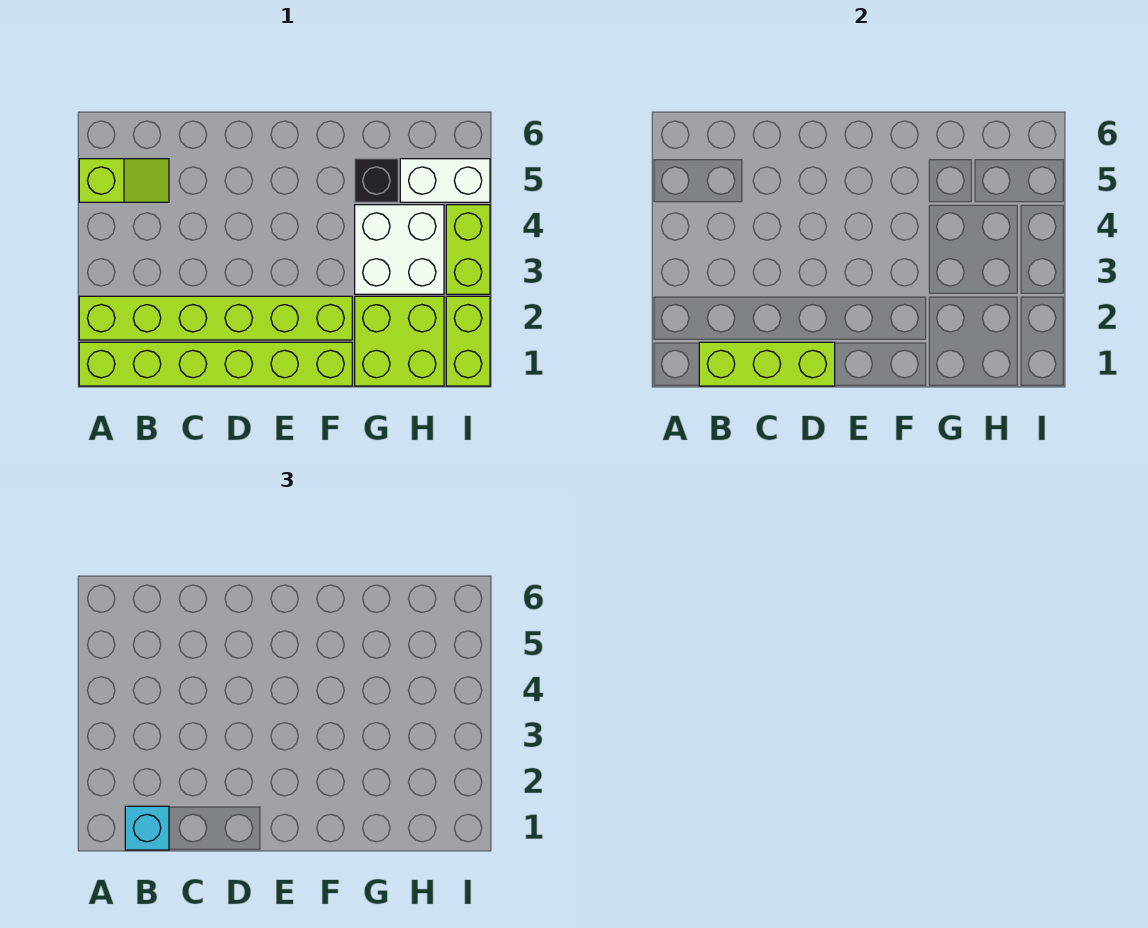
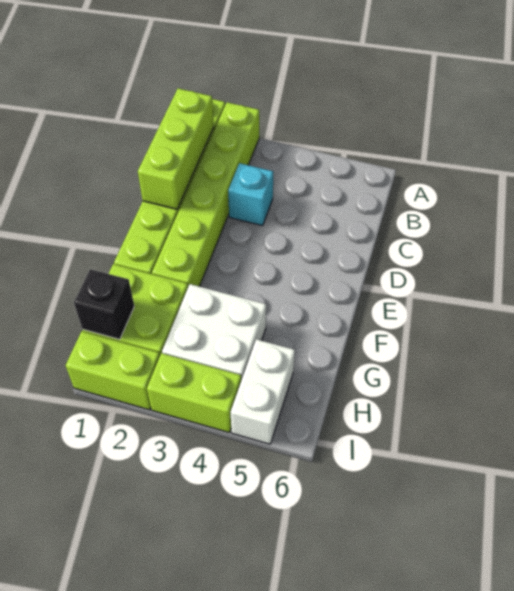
lime slope A5:B5 level 1 top A -> none
cyan brick B1 level 3 -> cyan brick C3 level 1
black brick G5 level 1 -> black brick H1 level 2

